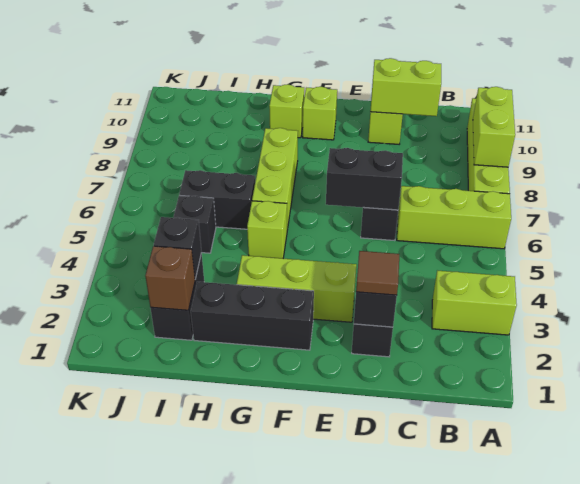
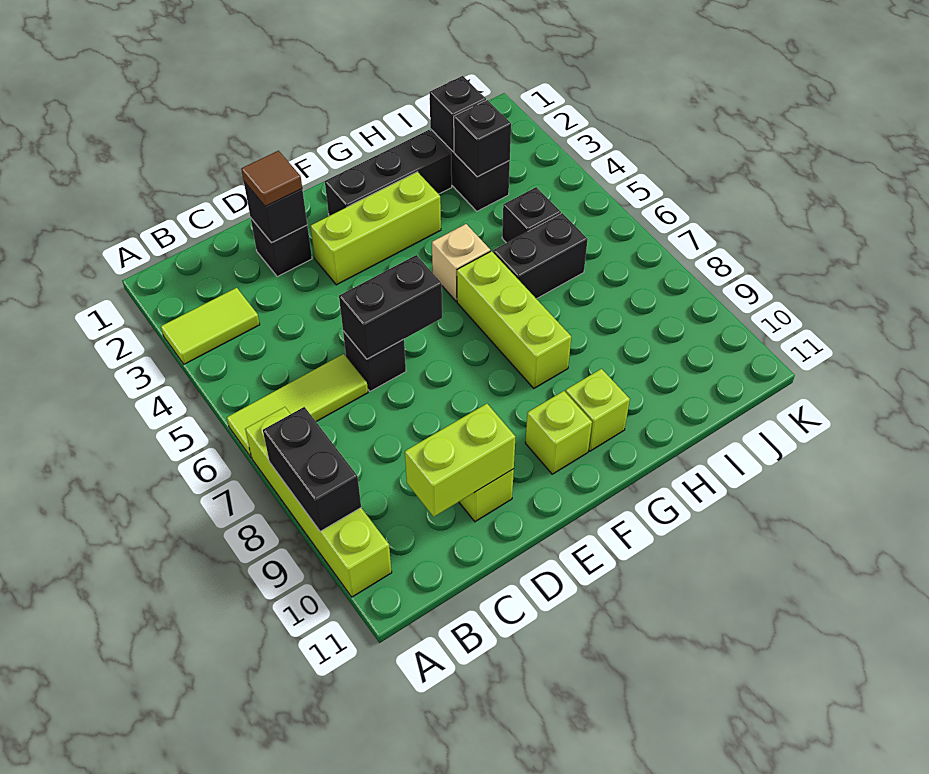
lime brick A3:B3 level 1 -> lime tile A3:B3 level 1
lime brick A6:C6 level 1 -> lime tile A6:C6 level 1
lime brick A8:A9 level 2 -> black brick A8:A9 level 2
lime brick G5 level 1 -> tan brick G5 level 1
brown brick I2 level 2 -> black brick I2 level 2

